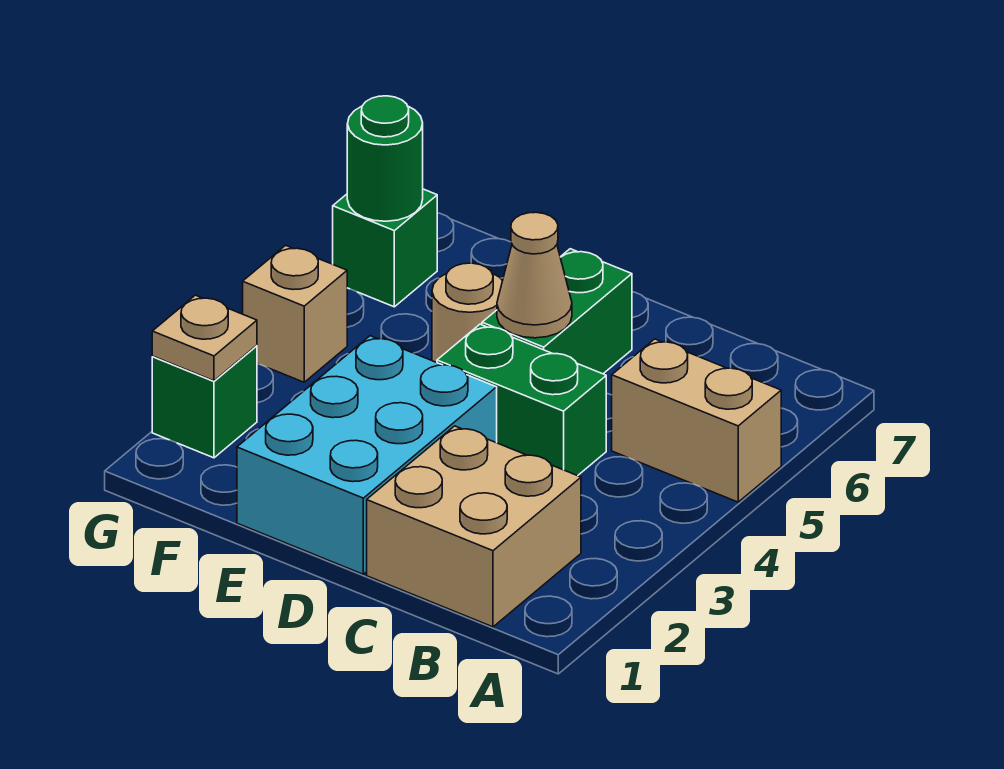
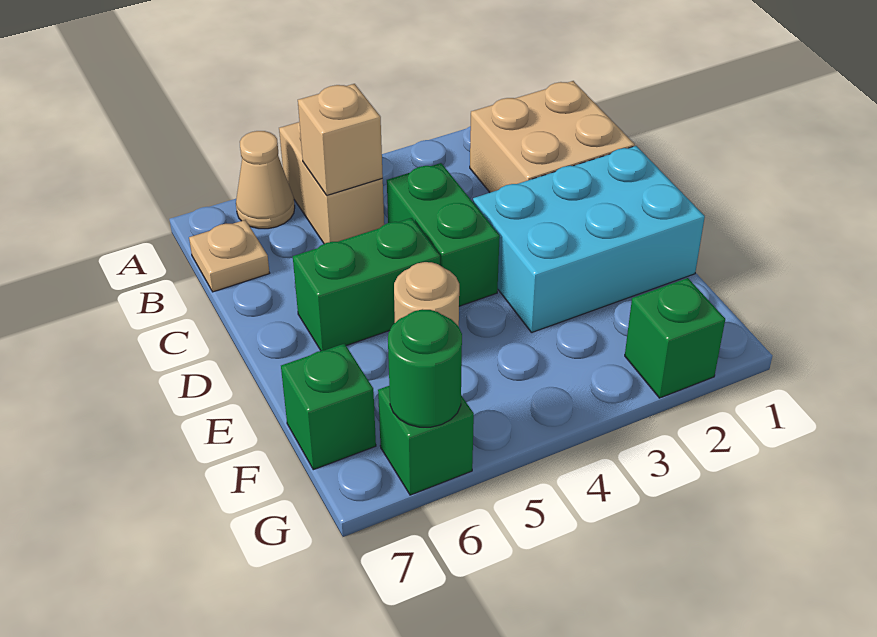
tan cone D5 level 2 -> tan cone A6 level 1
none -> green brick F7 level 1
tan plate G2 level 2 -> tan plate B7 level 1
tan brick G4 level 1 -> tan brick B5 level 2

